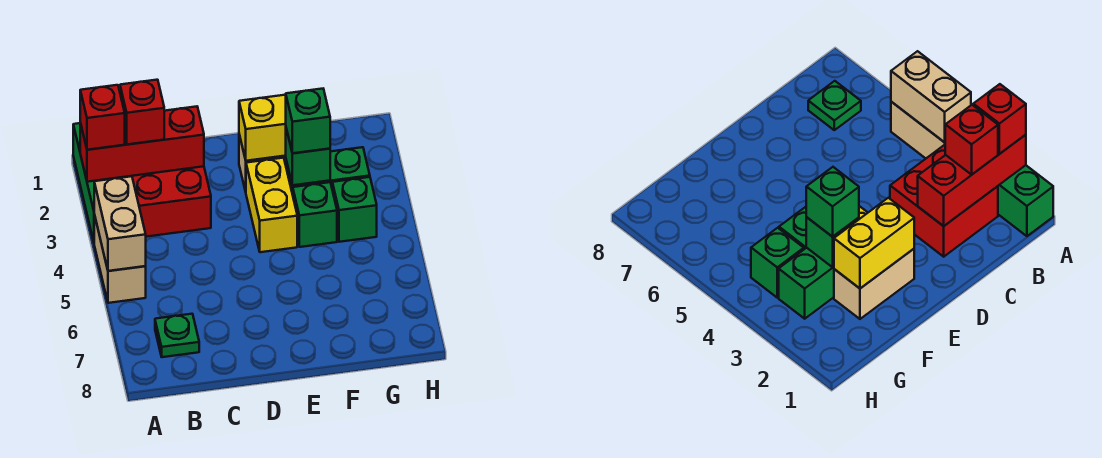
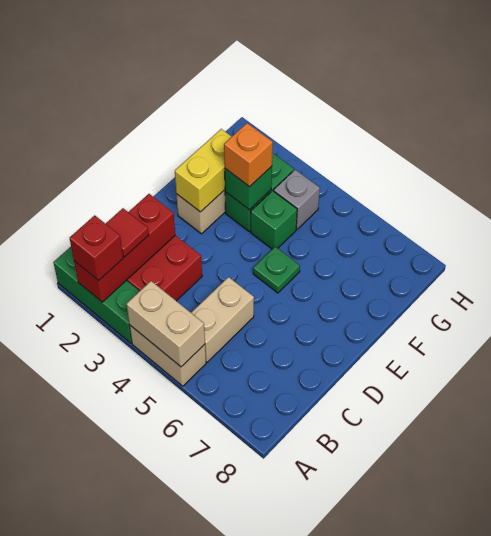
red brick B2 level 3 -> red tile B2 level 3
none -> tan brick B5:C5 level 1
green plate B7 level 1 -> green plate E5 level 1
yellow brick E3:E4 level 1 -> none
green brick F3 level 3 -> orange brick F3 level 3
green brick G4 level 1 -> grey brick G4 level 1

